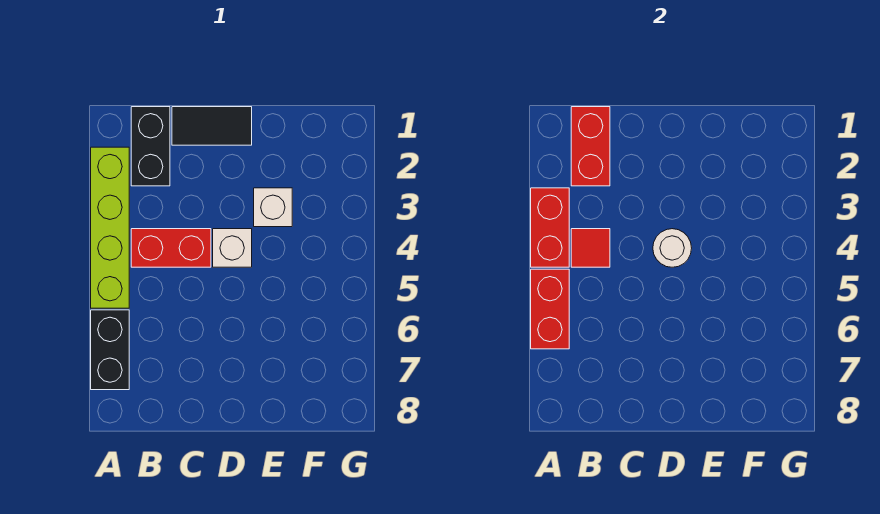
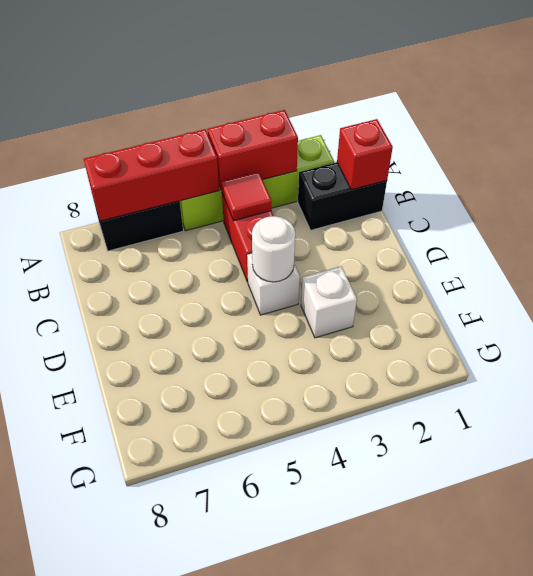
red brick A5:A6 level 2 -> red brick A5:A7 level 2
red brick B1:B2 level 2 -> red brick B1 level 2
black tile C1:D1 level 1 -> none

